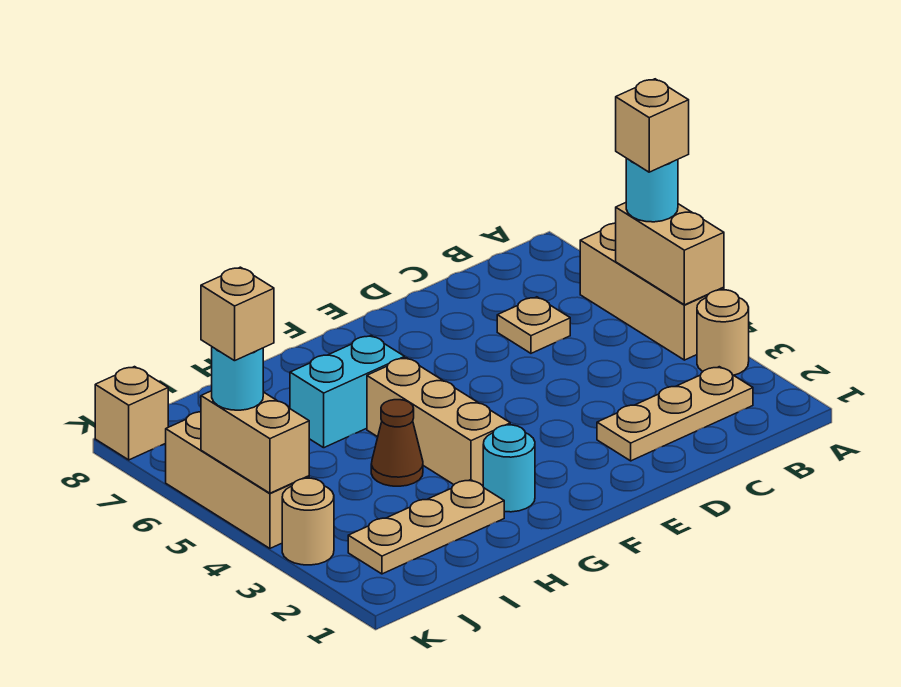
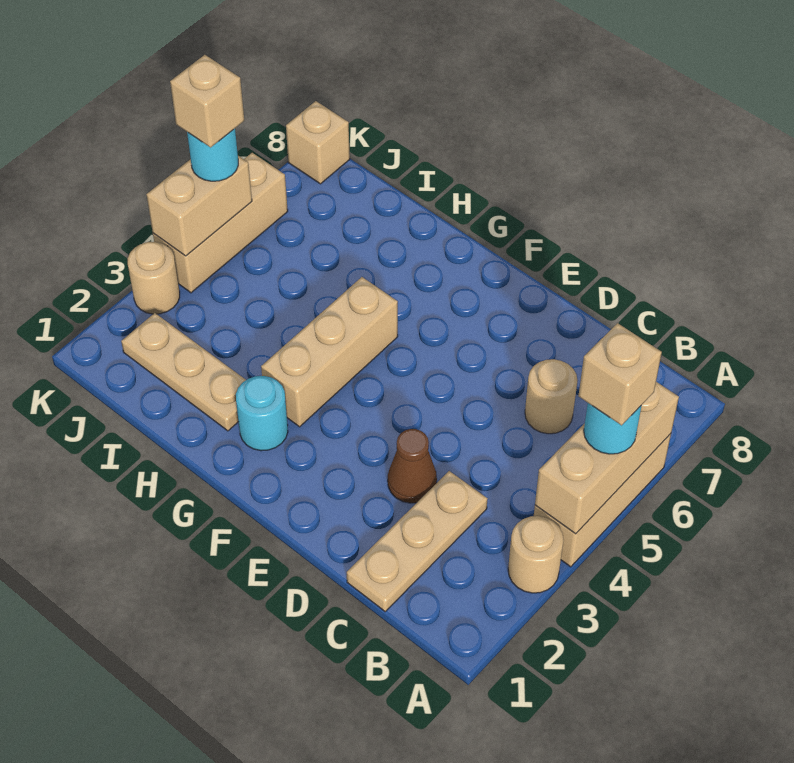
tan brick A4:A5 level 2 -> tan brick A4:A6 level 2
tan plate B2:D2 level 1 -> tan plate C1:C3 level 1
tan plate C6 level 1 -> tan round brick C6 level 1
cyan brick G6:H6 level 1 -> none
brown cone H4 level 1 -> brown cone D3 level 1

